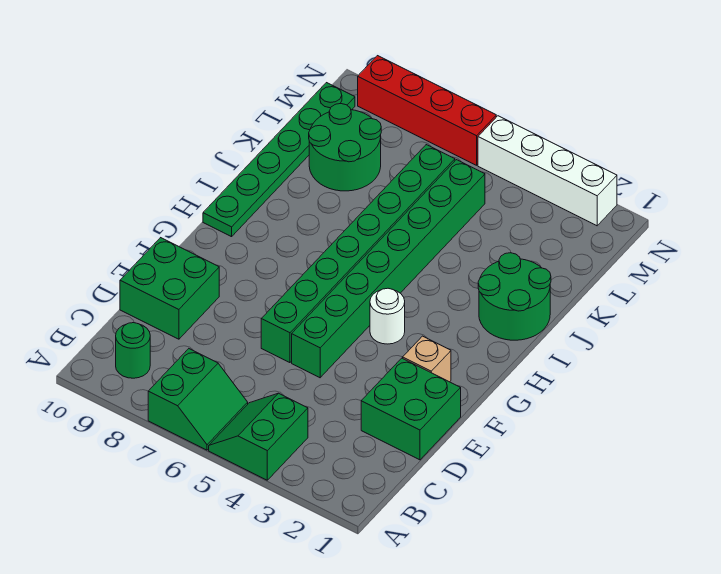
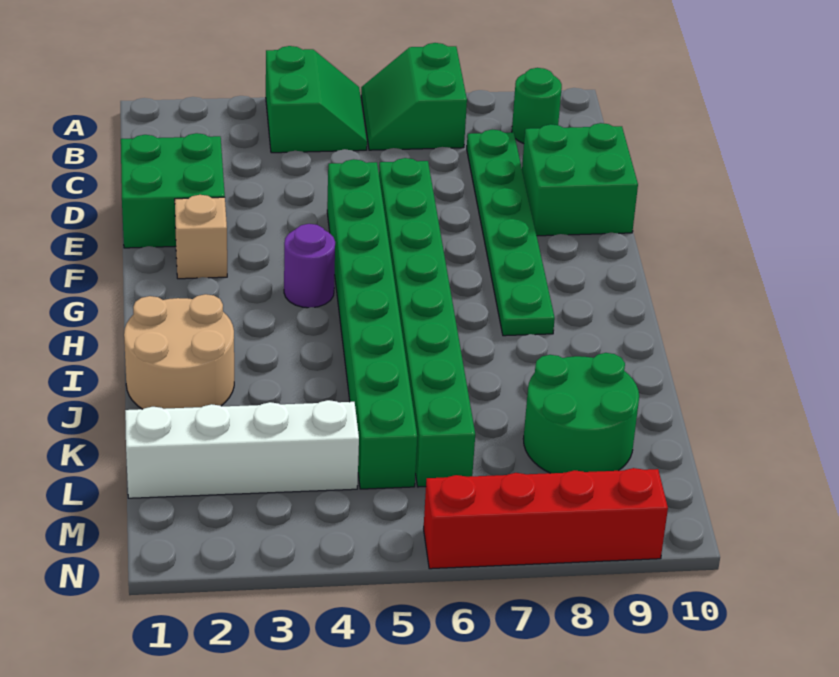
white round brick G4 level 1 -> purple round brick G4 level 1
green plate H10:M10 level 1 -> green plate C8:H8 level 1
green round brick I1:J2 level 1 -> tan round brick I1:J2 level 1
white brick N2:N5 level 1 -> white brick L1:L4 level 1

